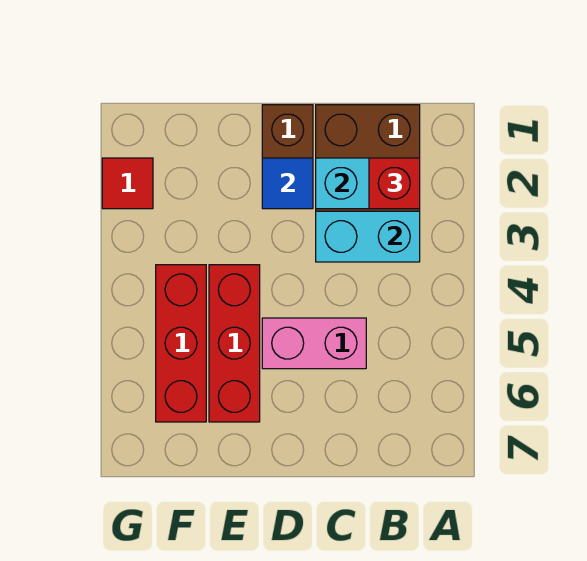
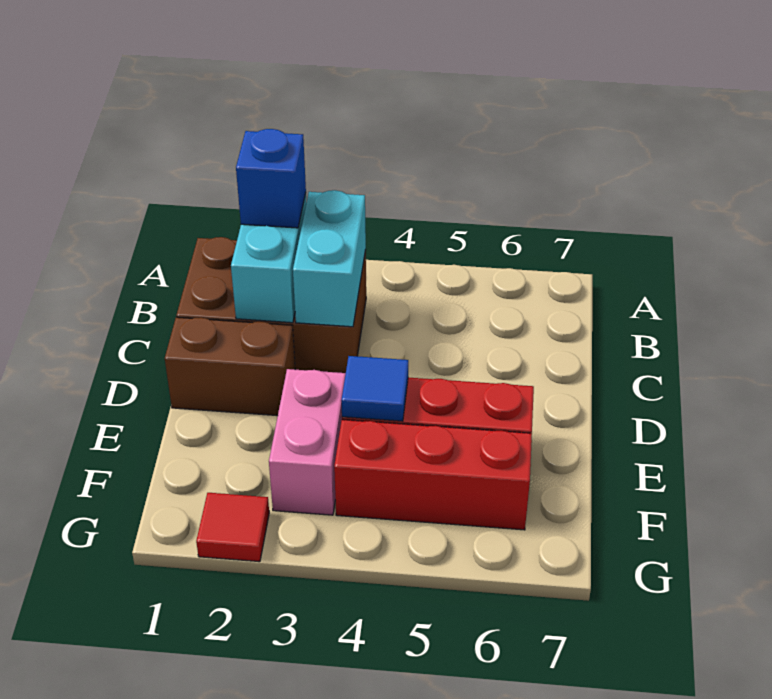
red brick B2 level 3 -> blue brick B2 level 3
pink brick C5:D5 level 1 -> pink brick E3:F3 level 1
blue tile D2 level 2 -> blue tile E4 level 2

